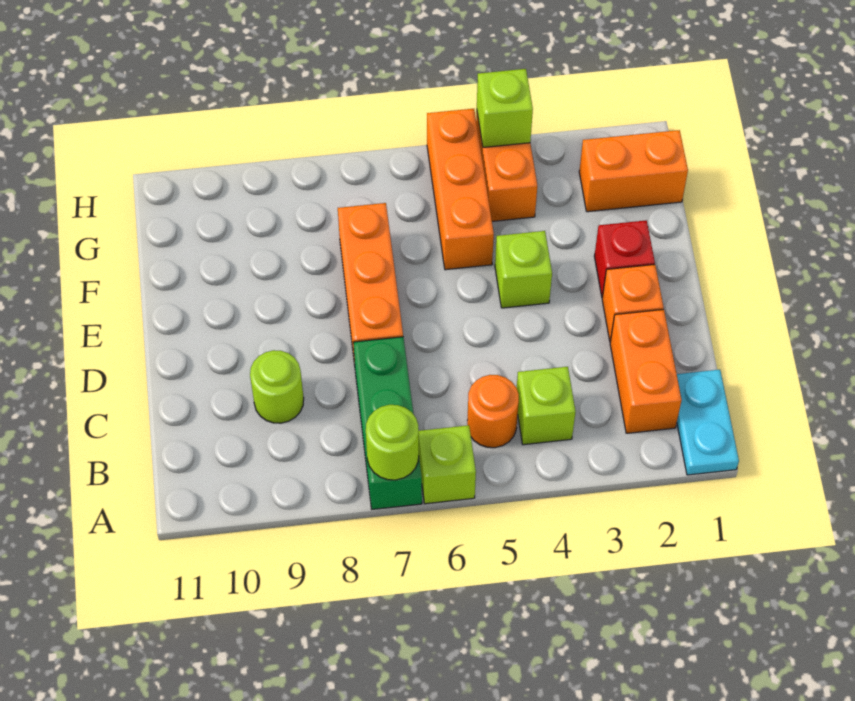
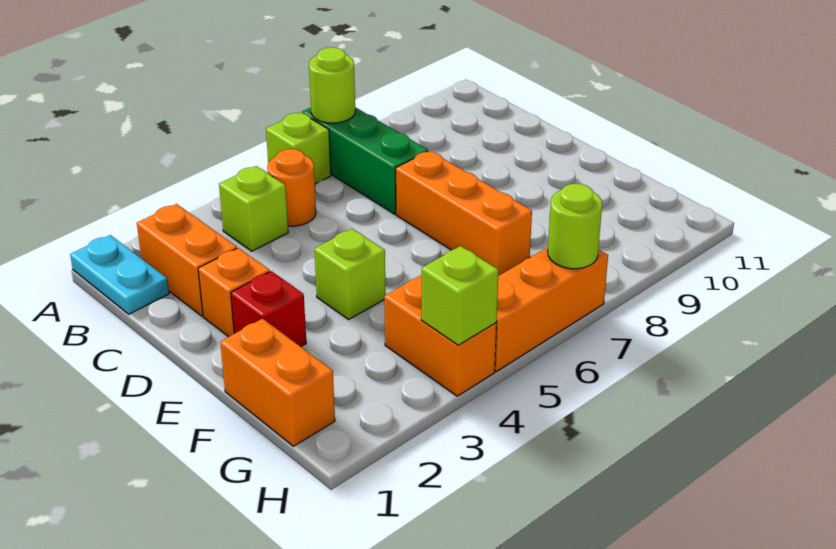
lime round brick C9 level 1 -> lime round brick H7 level 2
orange brick F5:H5 level 1 -> orange brick H5:H7 level 1
orange brick G1:G2 level 1 -> orange brick F1:G1 level 1

